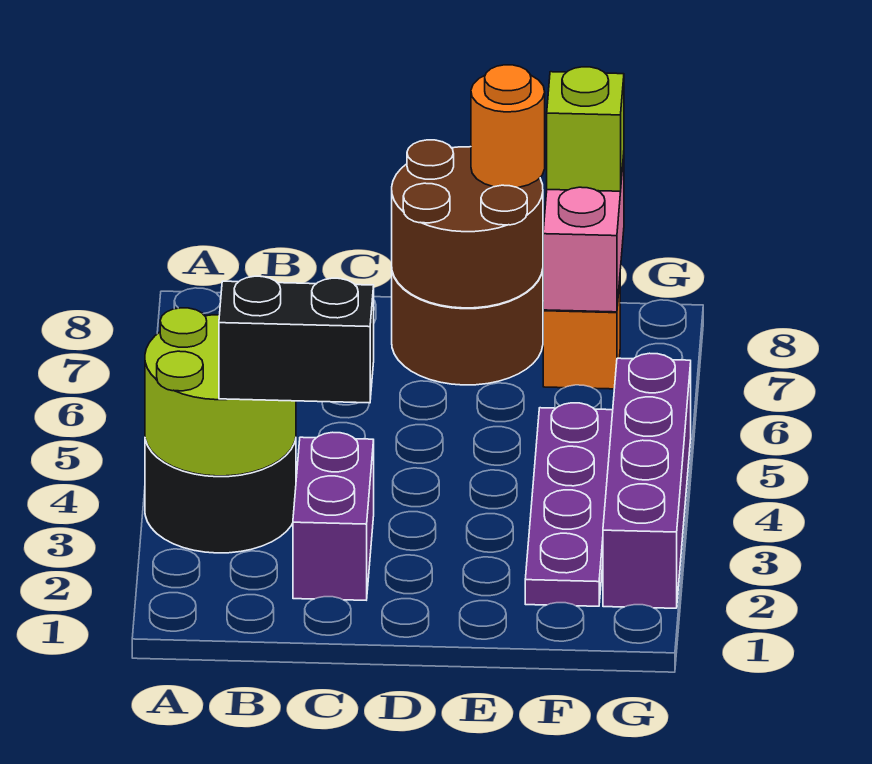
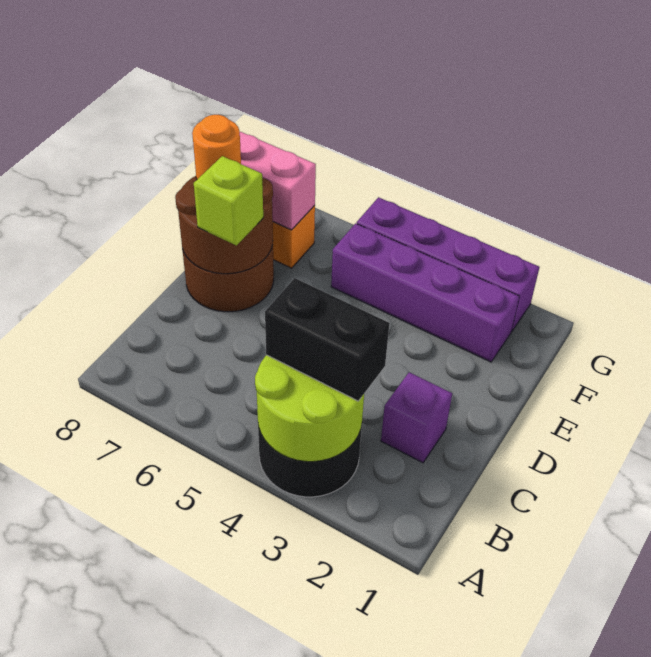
black brick B3:C3 level 3 -> black brick B3:B4 level 3
purple brick C2:C3 level 1 -> purple brick C2 level 1
purple plate F2:F5 level 1 -> purple brick F2:F5 level 1
lime brick F8 level 3 -> lime brick D7 level 3

